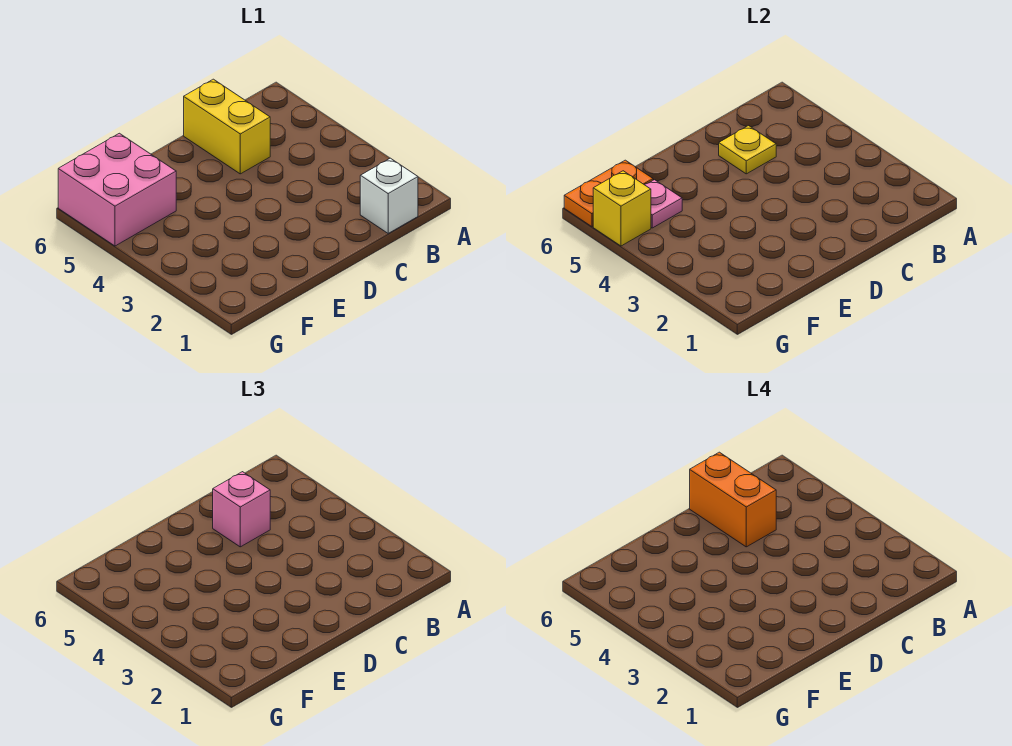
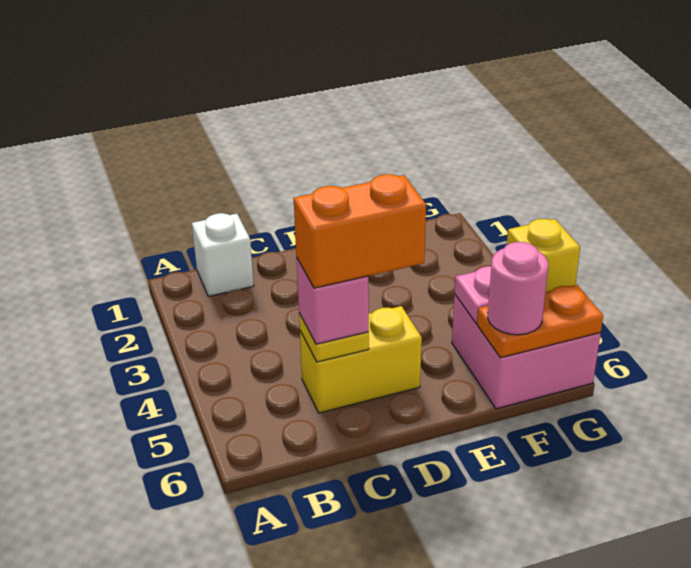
yellow brick C5:C6 level 1 -> yellow brick C5:D5 level 1
orange brick C5:C6 level 4 -> orange brick C5:D5 level 4
none -> pink round brick F6 level 3

